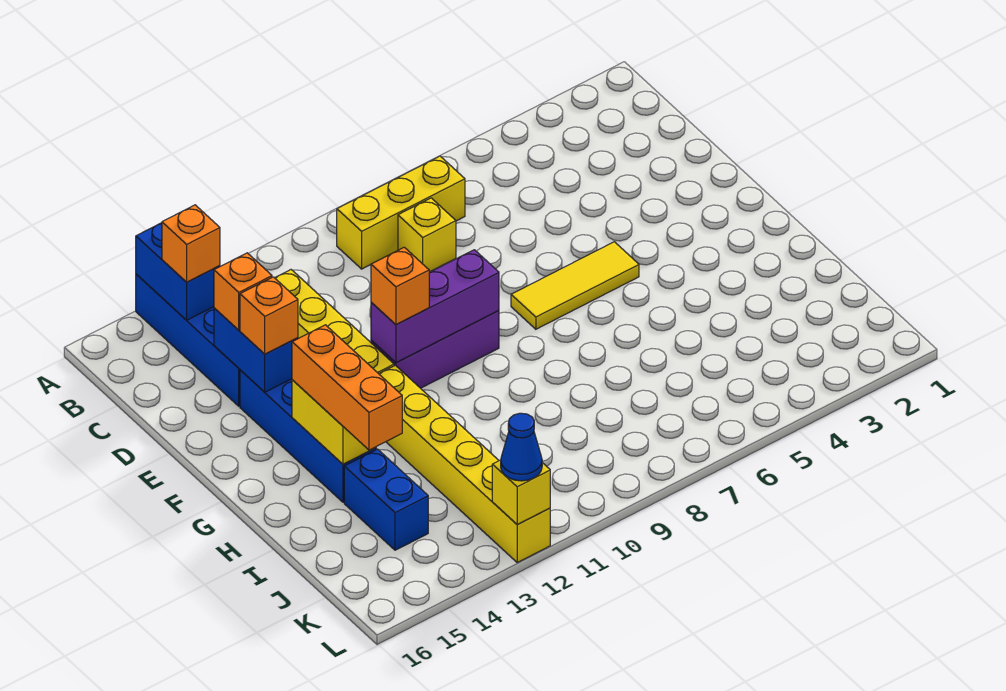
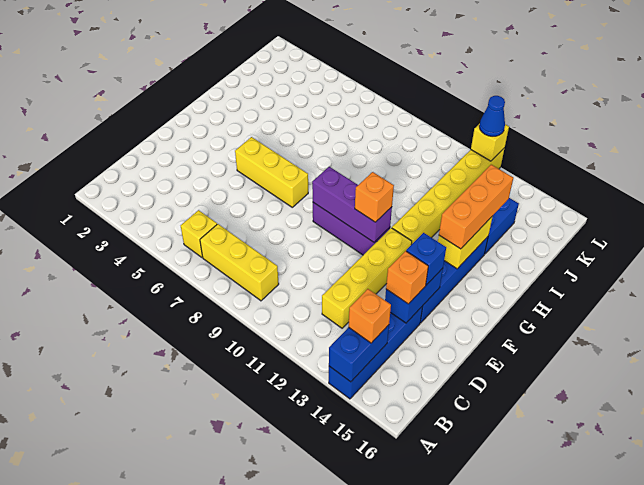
yellow brick C8 level 1 -> yellow brick B6 level 1
orange brick E14 level 3 -> blue brick E14 level 3
yellow tile F5:F7 level 1 -> yellow brick F5:F7 level 1

